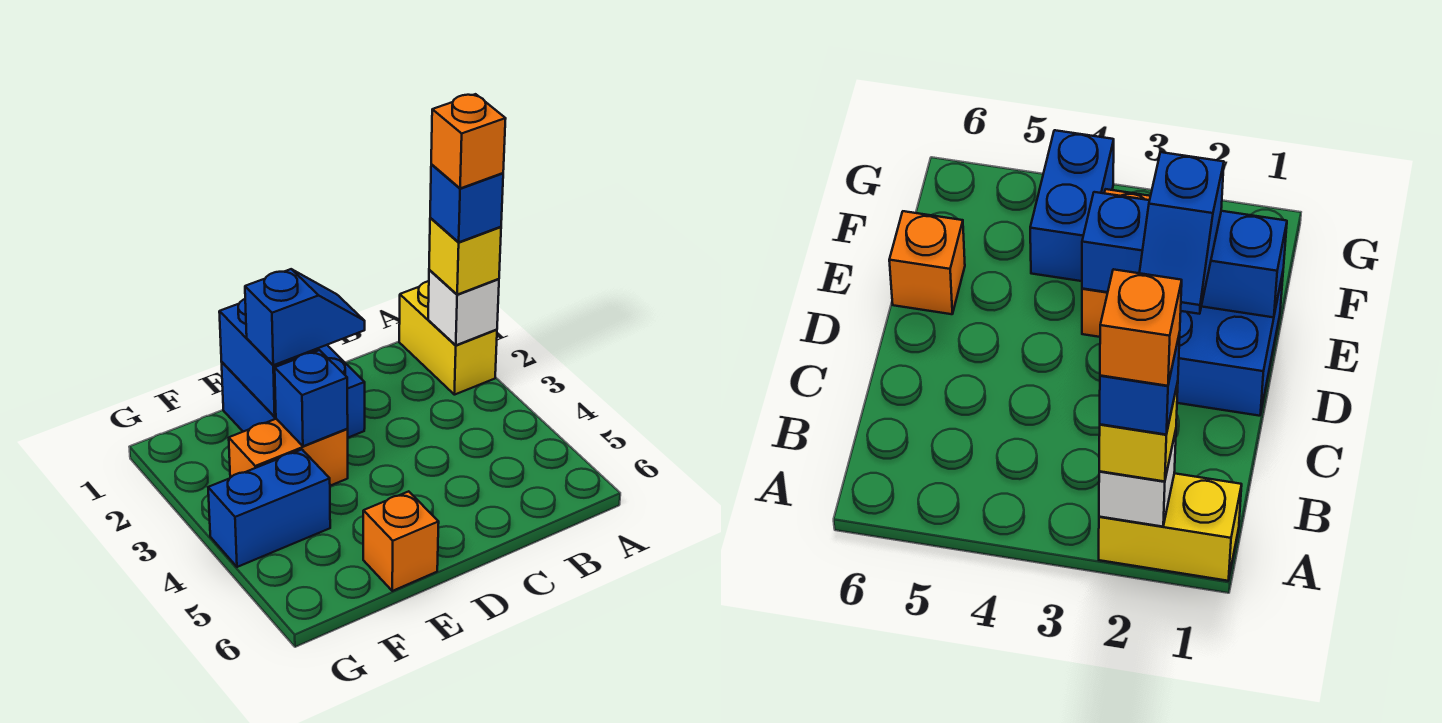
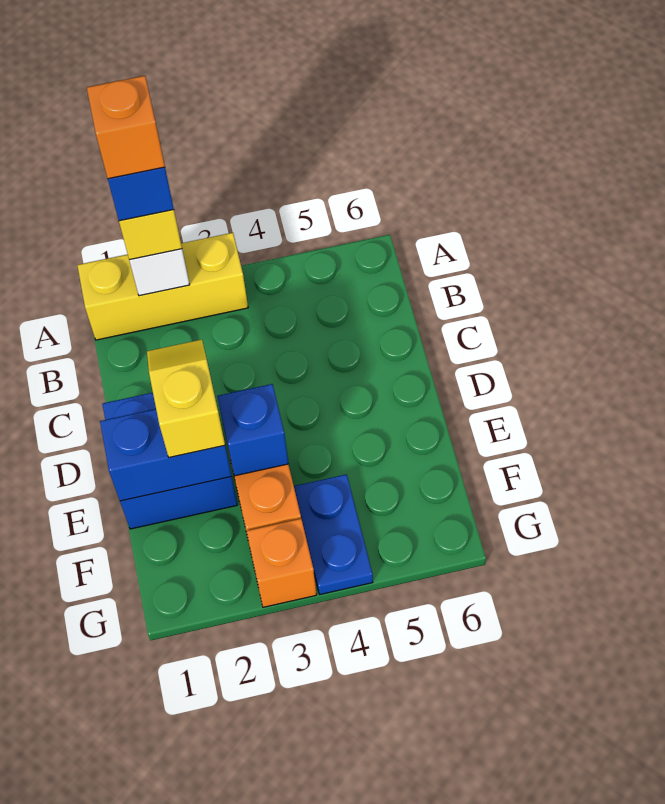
yellow brick A1:A2 level 1 -> yellow brick A1:A3 level 1
blue slope D2:E2 level 3 top E -> yellow slope D2:E2 level 3 top E
orange brick E6 level 1 -> orange brick G3 level 1
blue brick F4:G4 level 1 -> blue plate F4:G4 level 1

